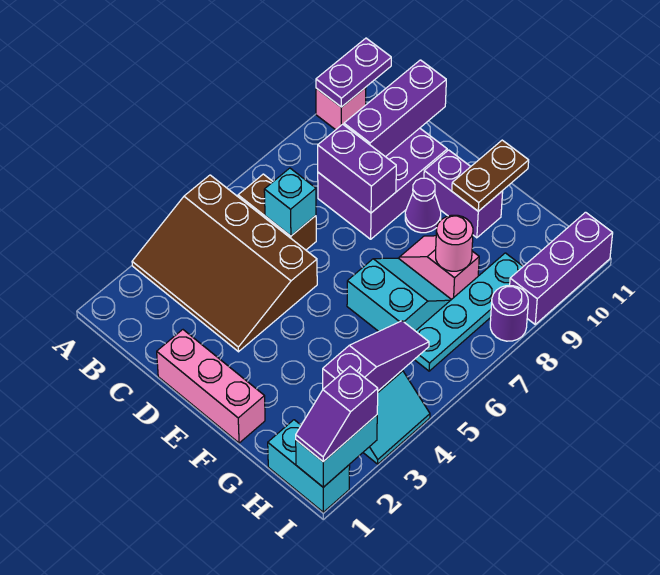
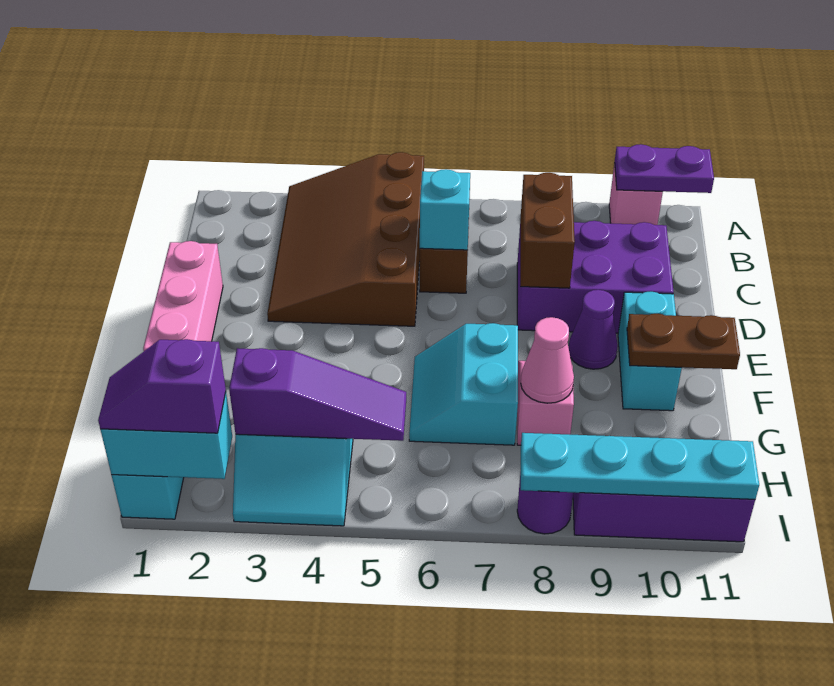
purple brick C8:D8 level 2 -> brown brick C8:D8 level 2
purple brick C9:C11 level 2 -> none
purple brick E10:F10 level 1 -> cyan brick E10:F10 level 1
cyan slope F6:G7 level 1 top 6 -> cyan slope F6:G7 level 1 top 7
pink round brick G8 level 2 -> pink cone G8 level 2
cyan plate H6:H9 level 1 -> cyan plate I8:I11 level 2

